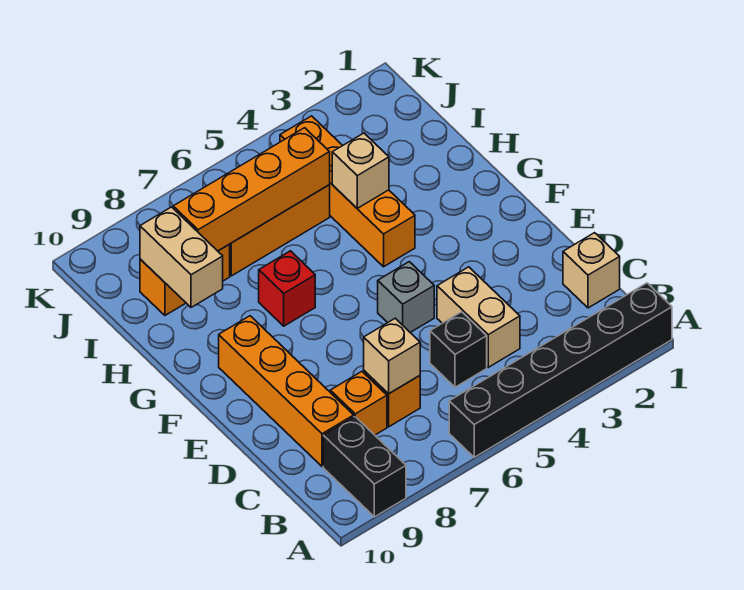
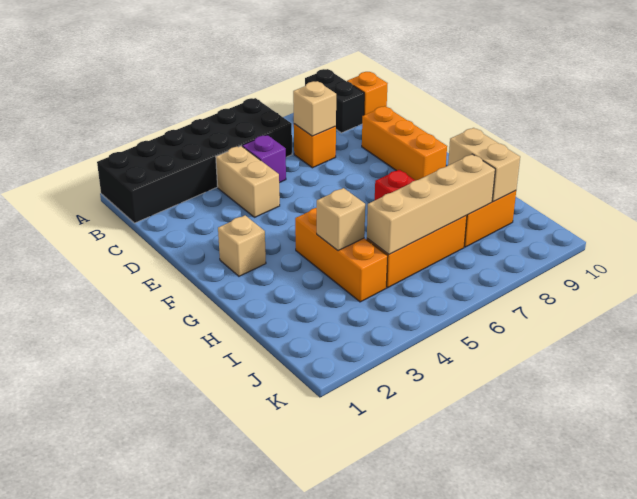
black brick A1:A6 level 1 -> black brick A1:B6 level 1
tan brick C1 level 1 -> tan brick F2 level 1
black brick C5 level 1 -> purple brick C5 level 1
orange brick C8 level 1 -> orange brick B10 level 1
orange brick C9:F9 level 1 -> orange brick D9:F9 level 1
grey brick E5 level 1 -> none
orange brick G4:J4 level 1 -> orange brick G4:I4 level 1
orange brick I5:I8 level 2 -> tan brick I5:I8 level 2

